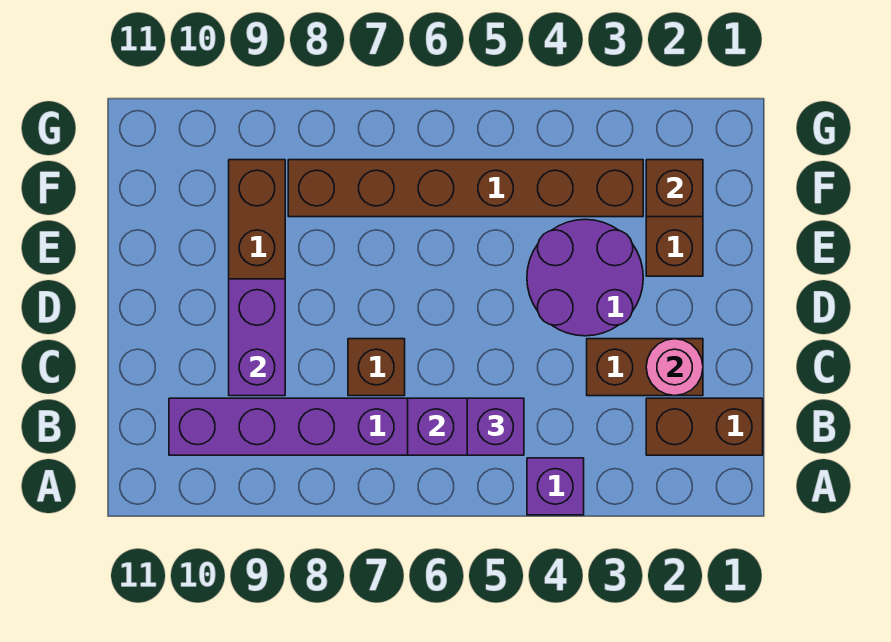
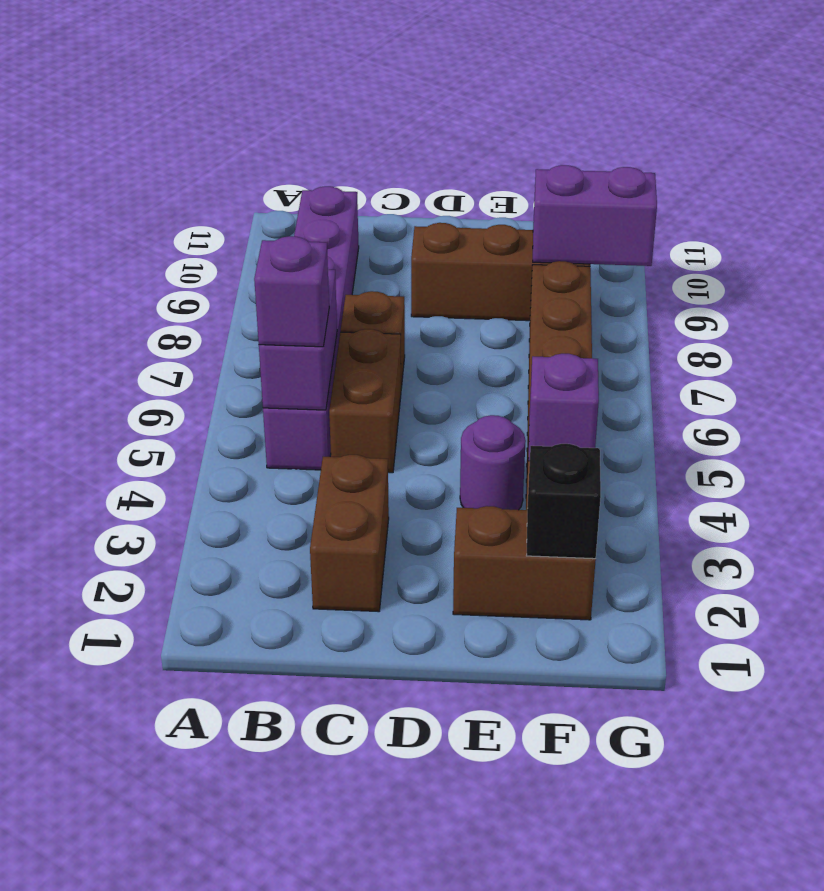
purple brick A4 level 1 -> purple brick F4 level 2
brown brick B1:B2 level 1 -> brown brick C5:C6 level 1
pink round brick C2 level 2 -> none
purple brick C9:D9 level 2 -> purple brick F9:G9 level 2
purple round brick D3:E4 level 1 -> purple round brick E4 level 1
brown brick F2 level 2 -> black brick F2 level 2

